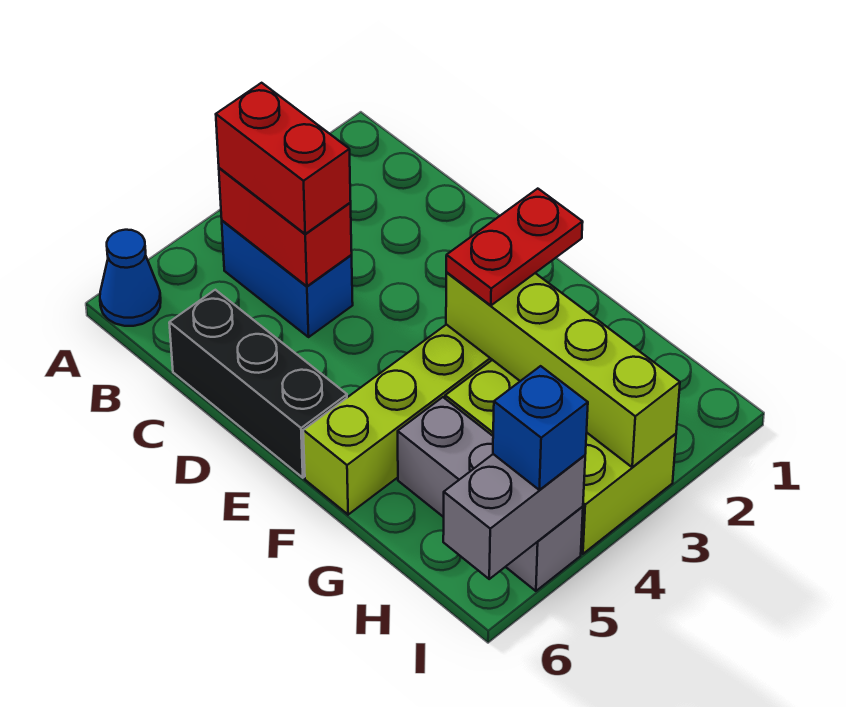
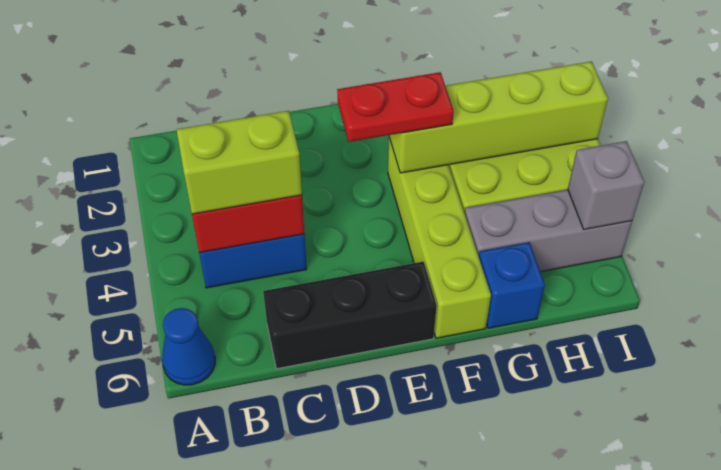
red brick B4:C4 level 3 -> lime brick B4:C4 level 3
red plate F2:F3 level 3 -> red plate E3:F3 level 3
grey brick I5:I6 level 2 -> grey brick I5 level 2
blue brick I5 level 3 -> blue brick G6 level 1

